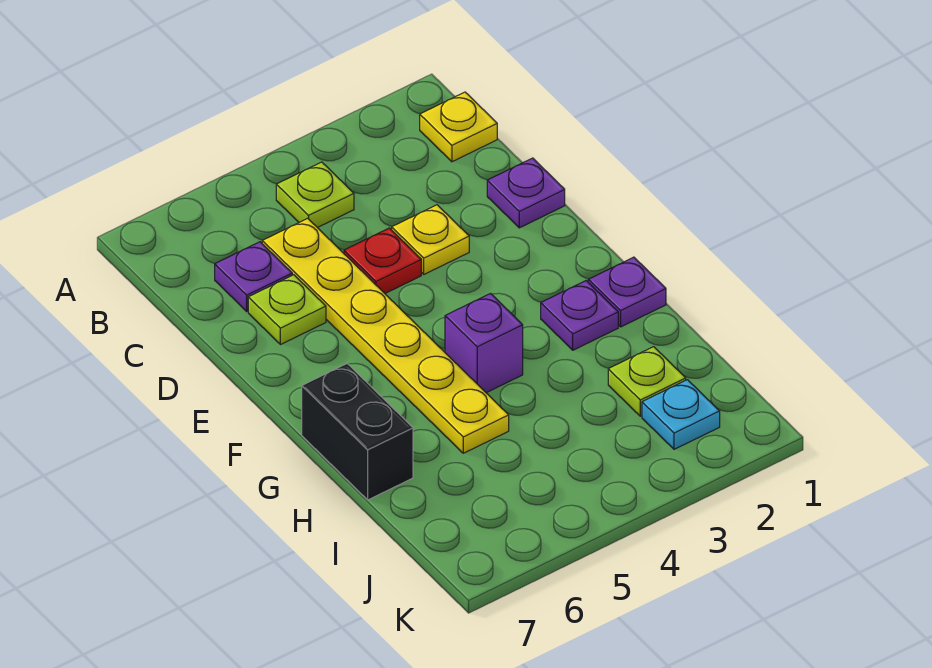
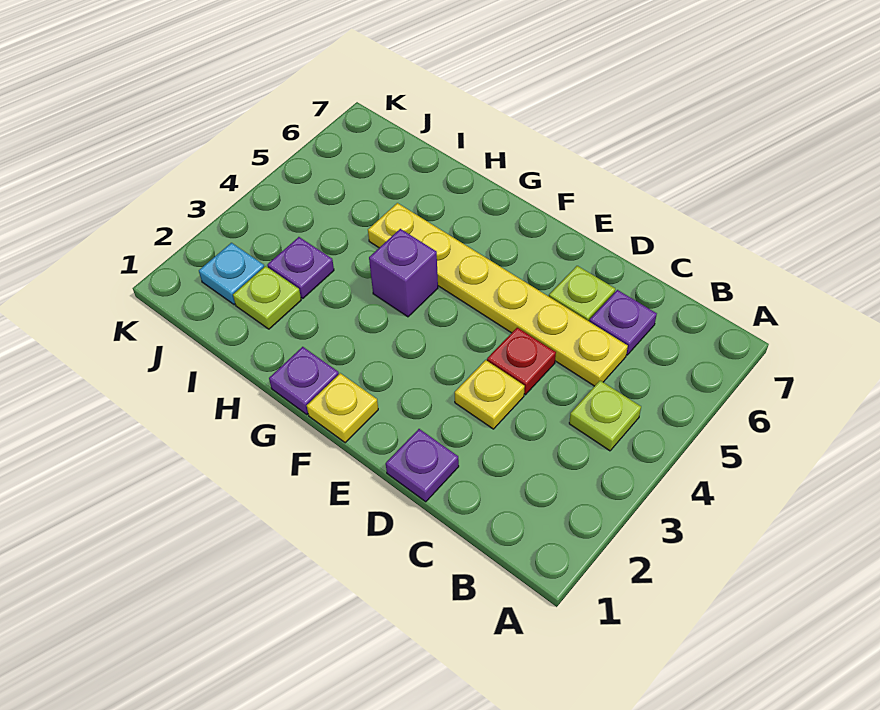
yellow plate B1 level 1 -> yellow plate F1 level 1
purple plate G2 level 1 -> purple plate I3 level 1
black brick G7:H7 level 1 -> none

